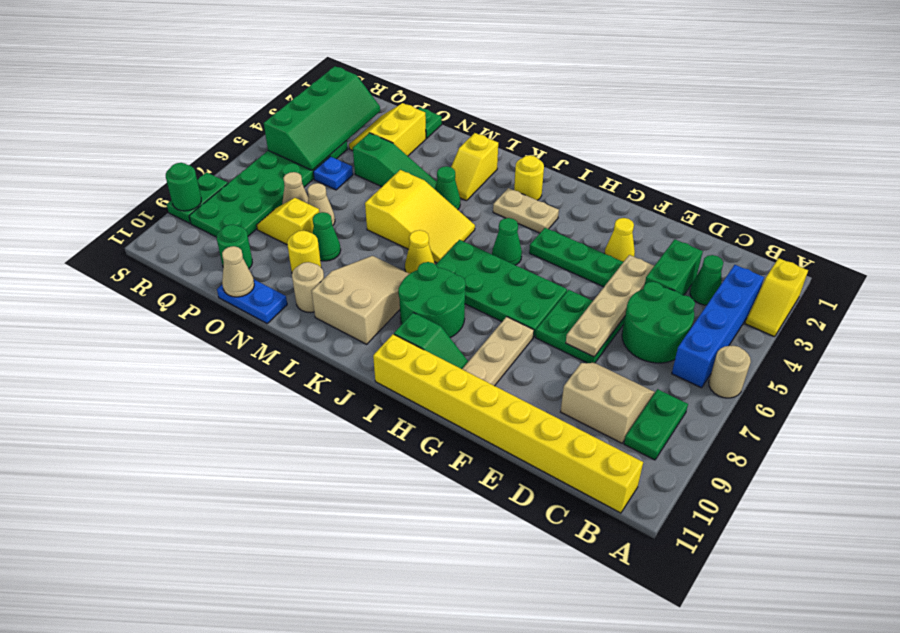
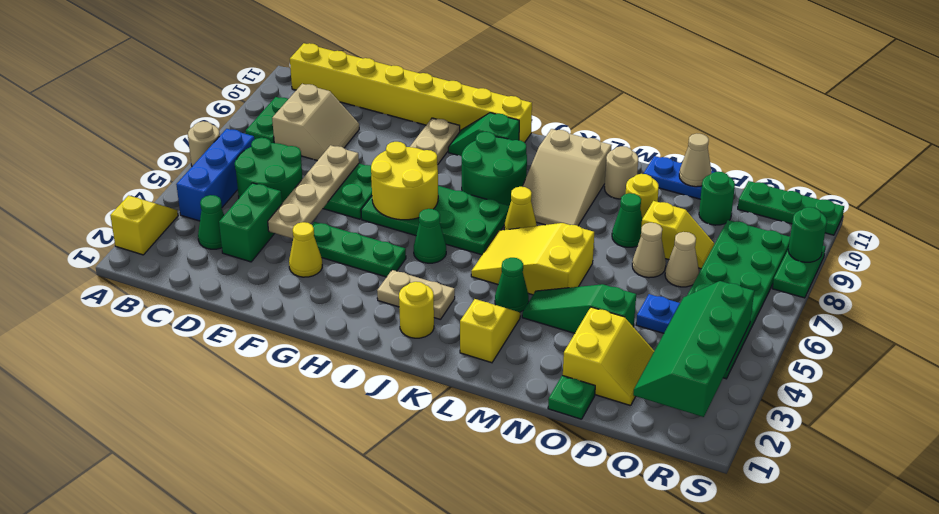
blue brick B3:B6 level 1 -> blue brick B4:B6 level 1
tan slope C8:D9 level 1 top 9 -> tan slope C8:D9 level 1 top C
none -> yellow round brick G6:H7 level 2
none -> green plate Q11:S11 level 1

